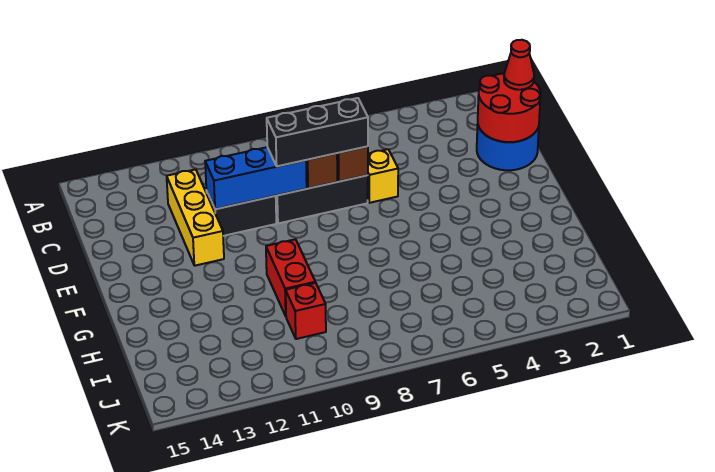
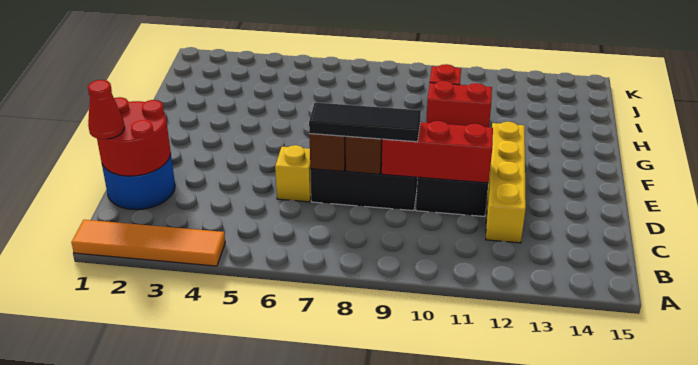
none -> orange tile A1:A4 level 1
yellow brick C12:E12 level 1 -> yellow brick C12:F12 level 1
black brick D7:D9 level 3 -> black tile D7:D9 level 3
blue brick D9:D11 level 2 -> red brick D9:D11 level 2
red brick G10:H10 level 1 -> red brick H10:H11 level 1

